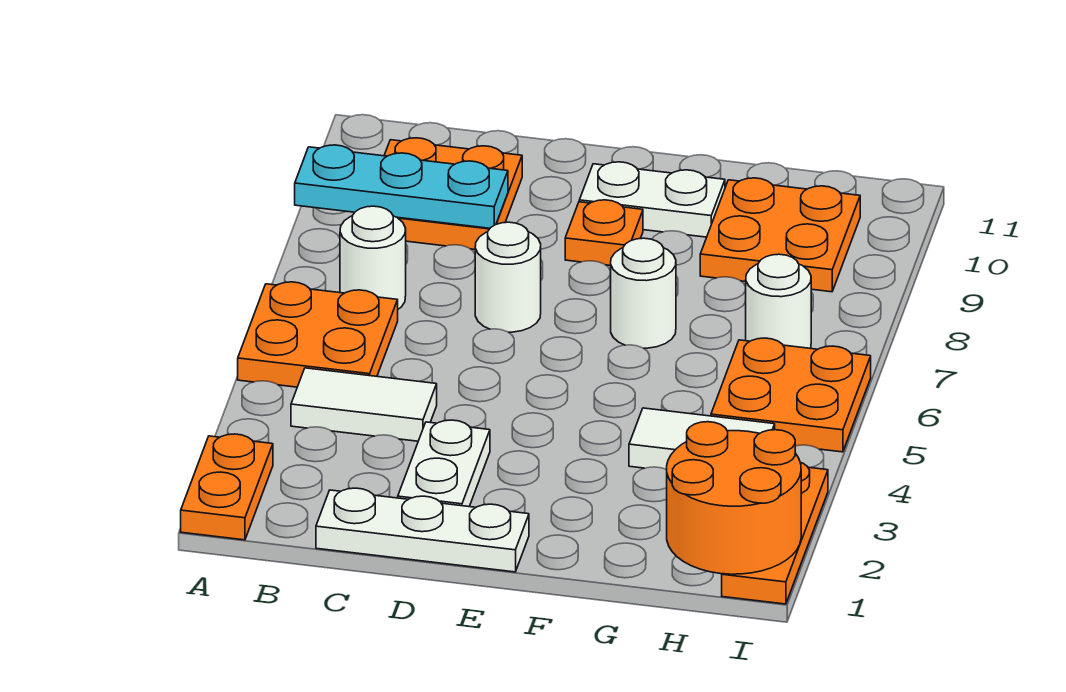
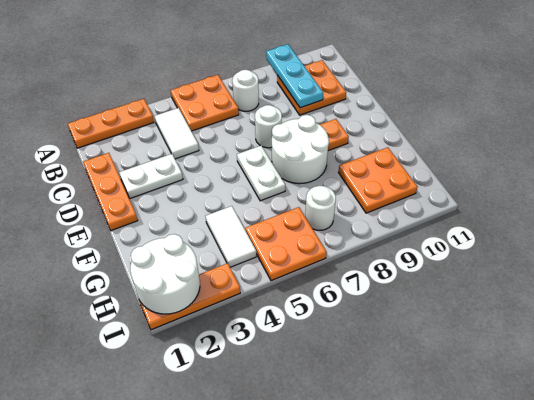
orange plate A1:A2 level 1 -> orange plate A1:A3 level 1
white plate C1:E1 level 1 -> orange plate C1:E1 level 1
white plate E10:F10 level 1 -> white plate E6:F6 level 1
white round brick F7 level 1 -> white round brick E7:F8 level 1
orange round brick H1:I2 level 2 -> white round brick H1:I2 level 2

